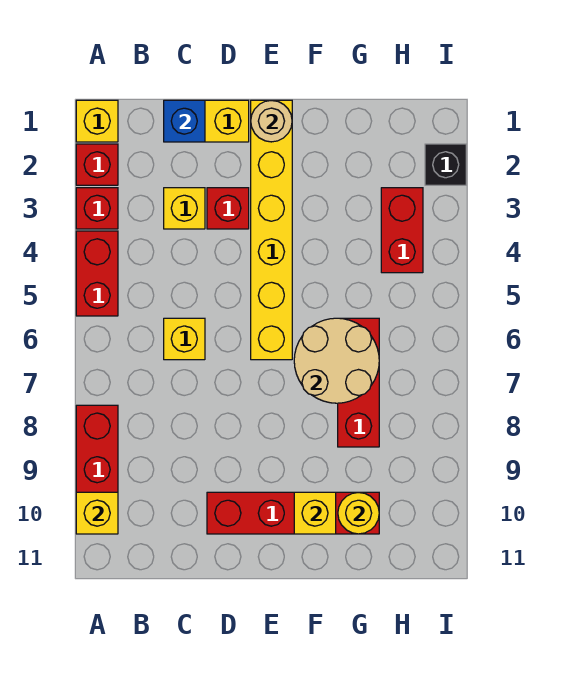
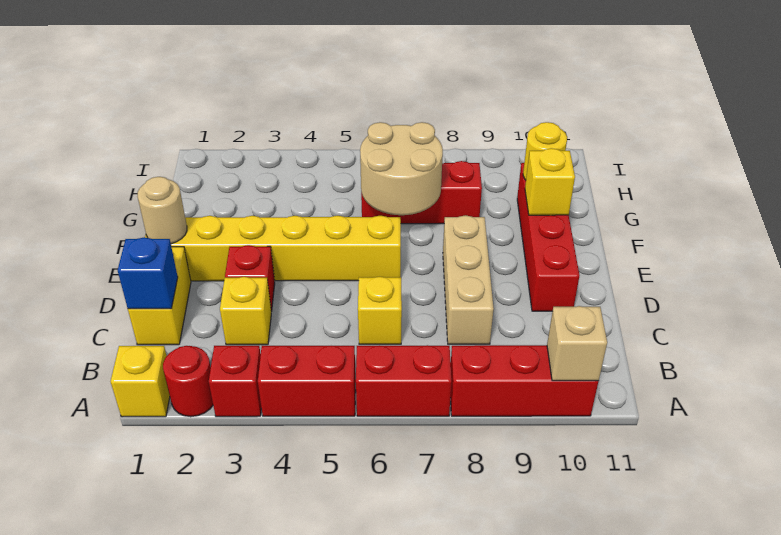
red brick A2 level 1 -> red round brick A2 level 1
yellow brick A10 level 2 -> tan brick A10 level 2
none -> tan brick C8:E8 level 1
red brick H3:H4 level 1 -> red brick A6:A7 level 1
black brick I2 level 1 -> none

